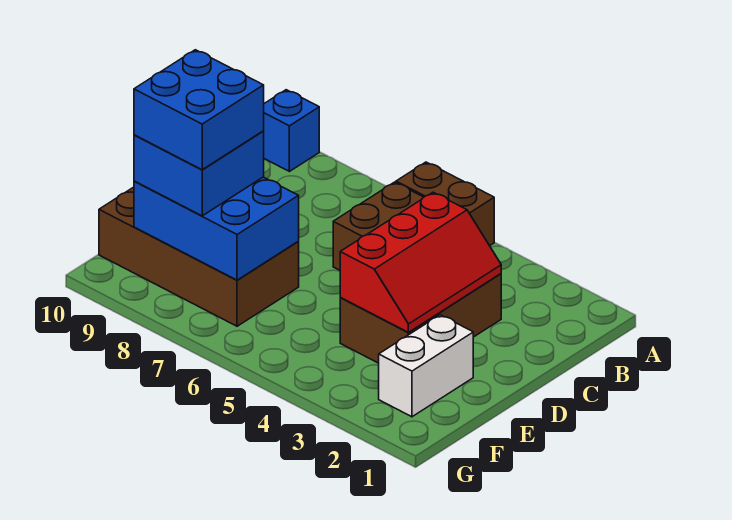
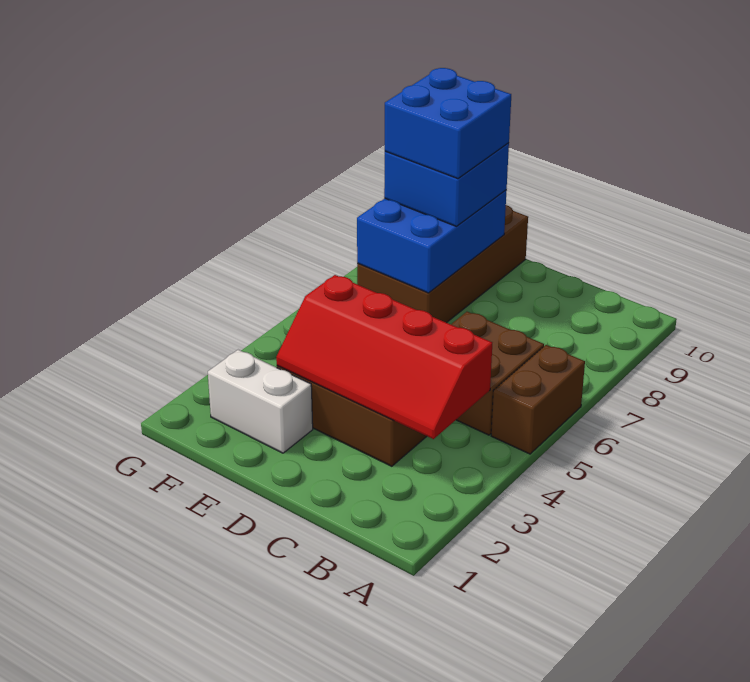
blue brick A10 level 1 -> none
red slope C3:E4 level 2 top 4 -> red slope B3:E4 level 2 top 4

